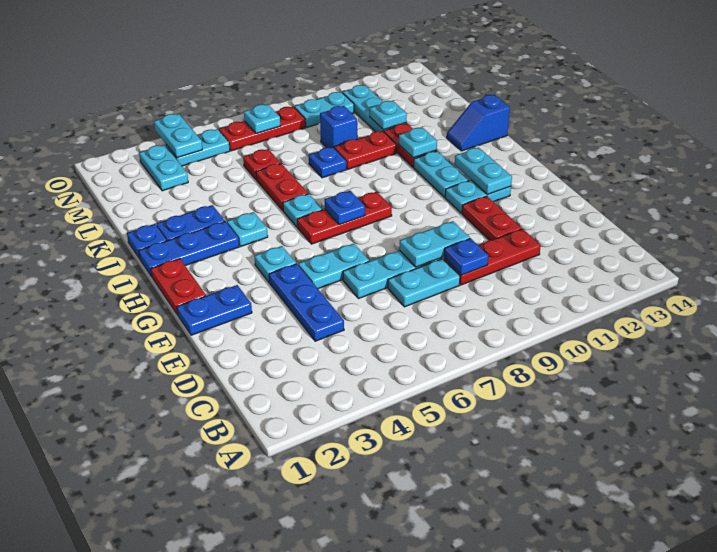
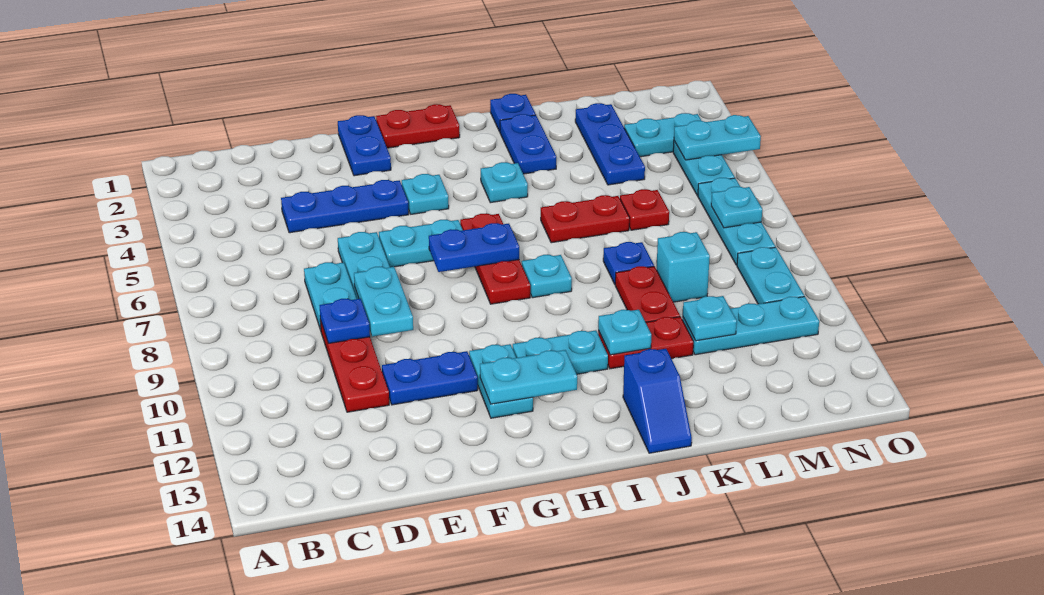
red plate E11:F11 level 1 -> blue plate E11:F11 level 1
cyan plate F5:F6 level 1 -> cyan plate F6:G6 level 1
blue plate H7 level 2 -> blue plate G7:H7 level 2
blue plate I1:I3 level 1 -> blue plate L2:L4 level 1
cyan plate I6 level 1 -> cyan plate I8 level 1
blue slope J13:J14 level 1 top 14 -> blue slope J13:J14 level 1 top 13
blue brick L9 level 1 -> cyan brick L9 level 1
red plate N6:N8 level 1 -> cyan plate N6:N8 level 1

